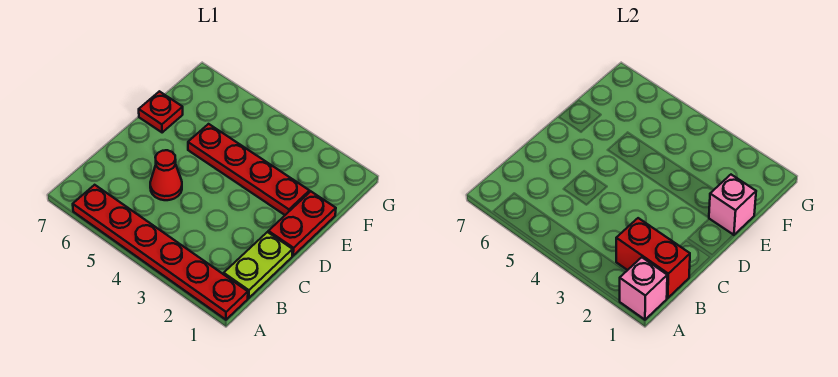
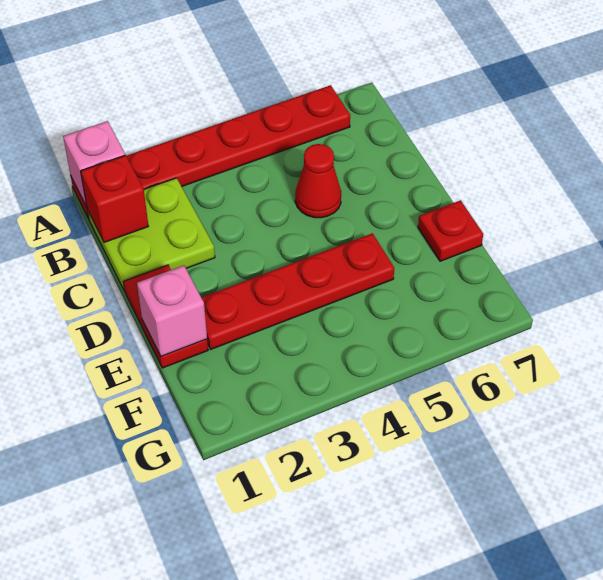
lime plate B1:C1 level 1 -> lime plate B1:C2 level 1
red brick B1:B2 level 2 -> red brick B1 level 2

